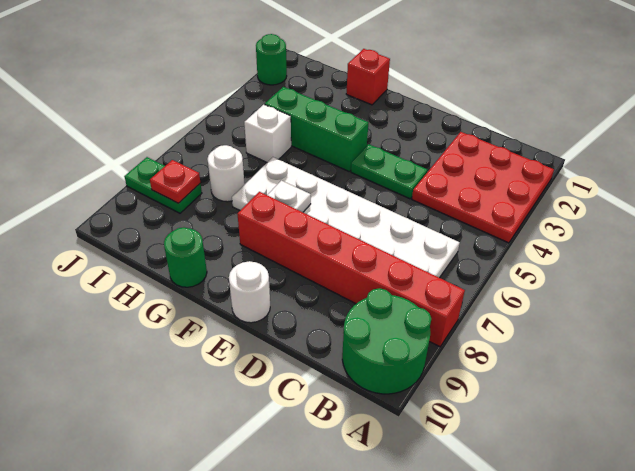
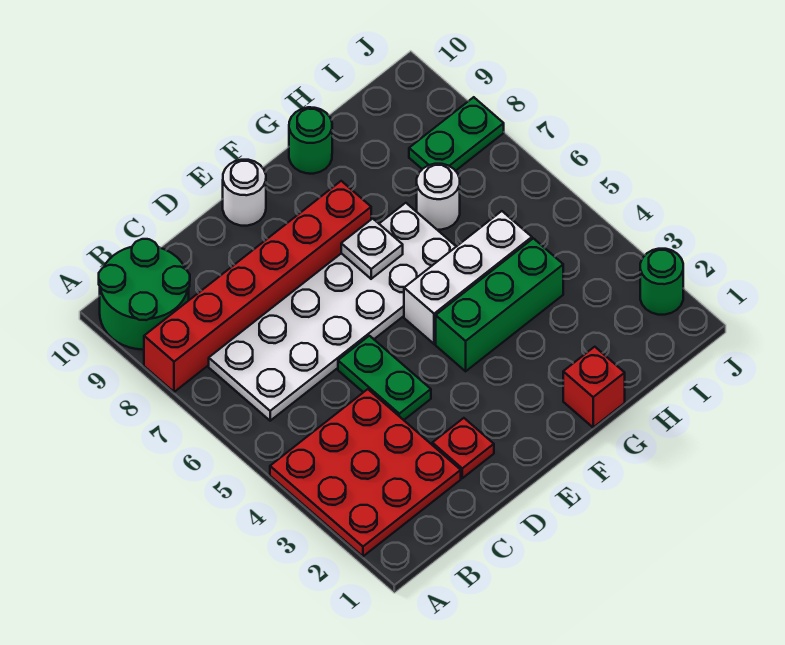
green plate D4:E4 level 1 -> green plate D4:D5 level 1
white brick H5 level 1 -> white brick F5:H5 level 1
red plate I8 level 2 -> red plate D2 level 1

